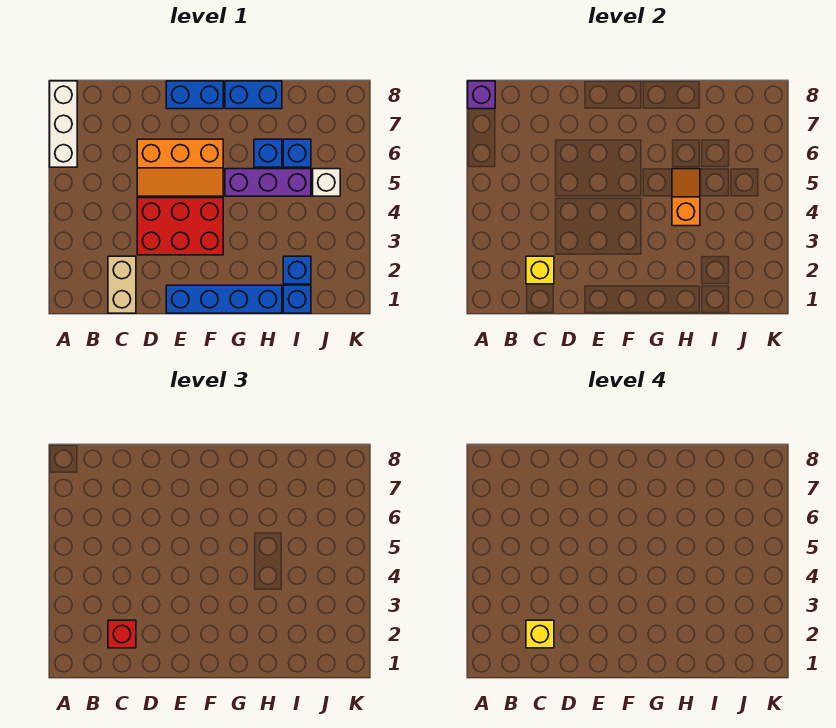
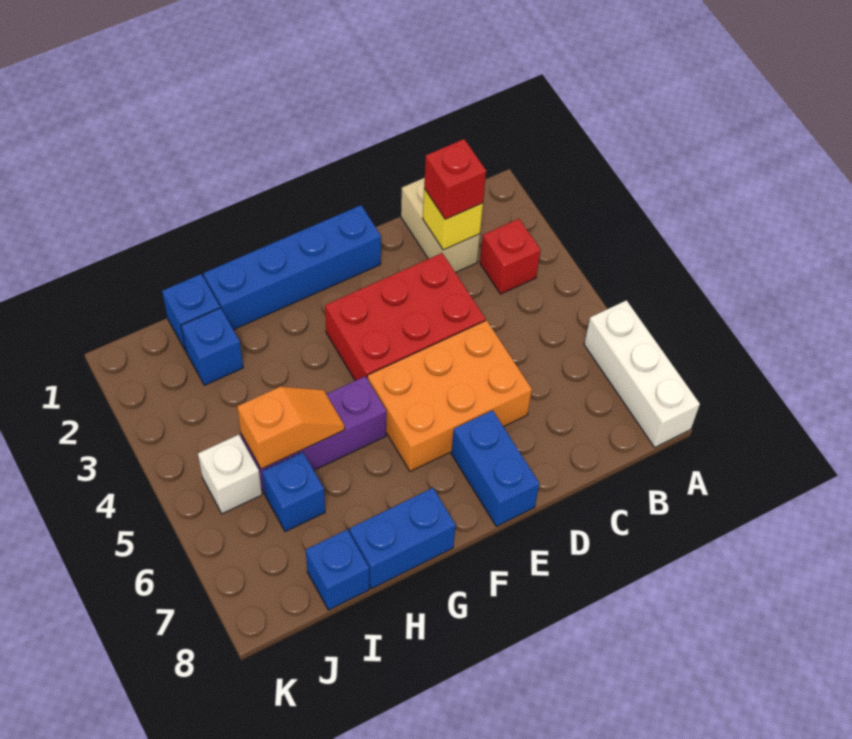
purple brick A8 level 2 -> none
none -> red brick B3 level 1
yellow brick C2 level 4 -> none
orange slope D5:F6 level 1 top 6 -> orange brick D5:F6 level 1
blue brick E8:F8 level 1 -> blue brick E7:E8 level 1
orange slope H4:H5 level 2 top 4 -> orange slope H5:I5 level 2 top I
blue brick H6 level 1 -> blue brick I8 level 1

